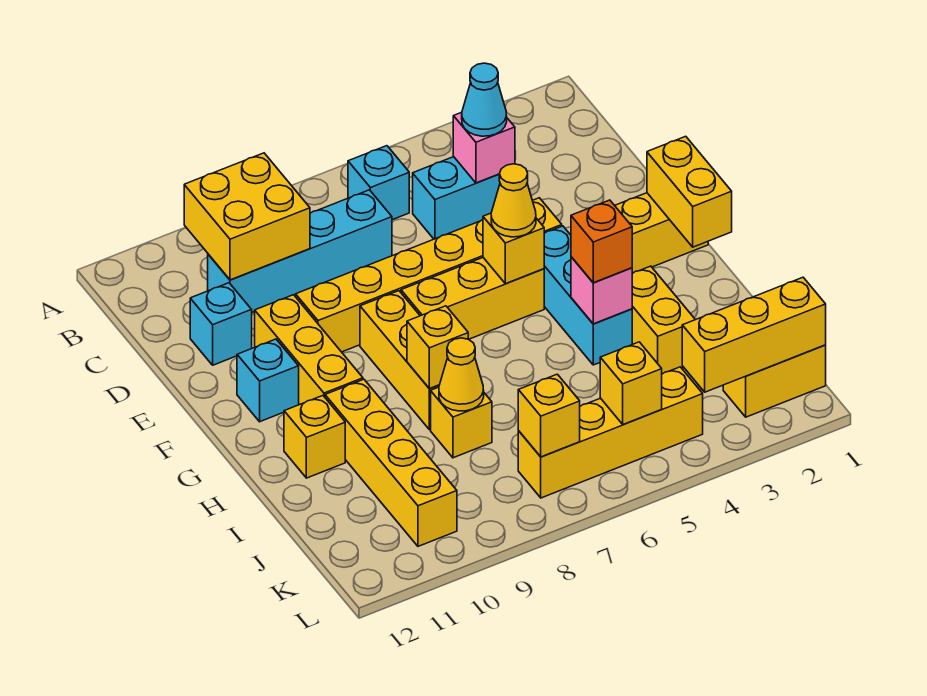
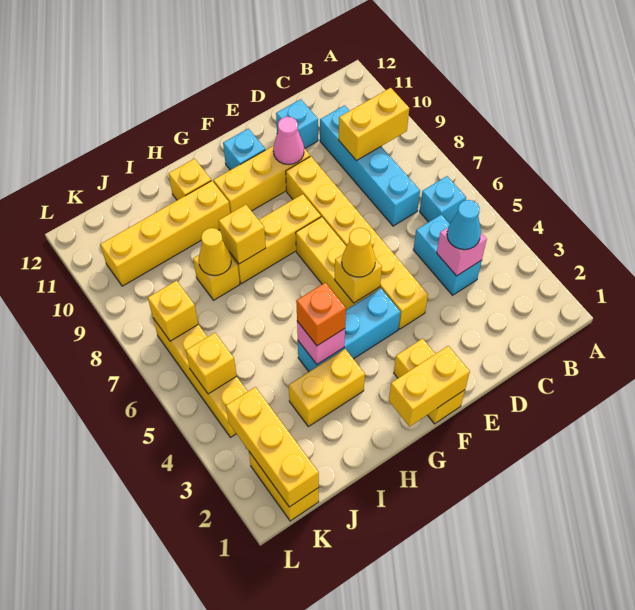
yellow brick B9:C10 level 2 -> yellow brick B9:C9 level 2
none -> pink cone E10 level 2

